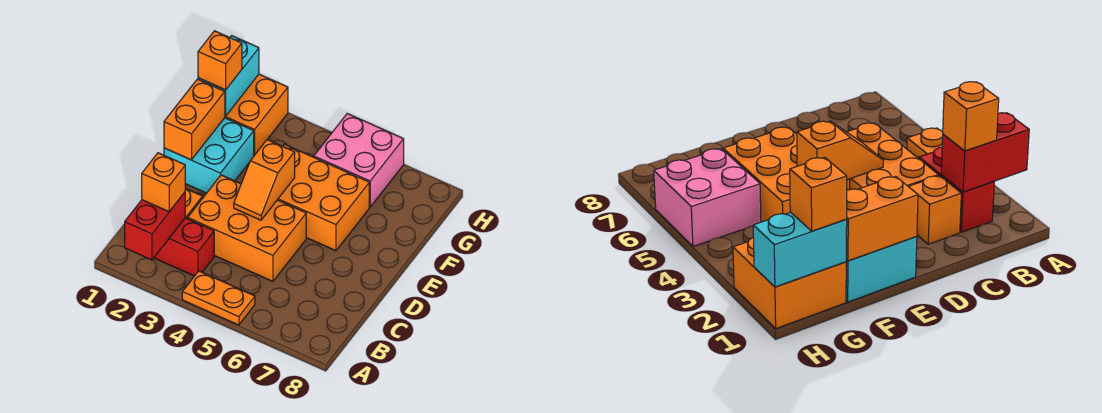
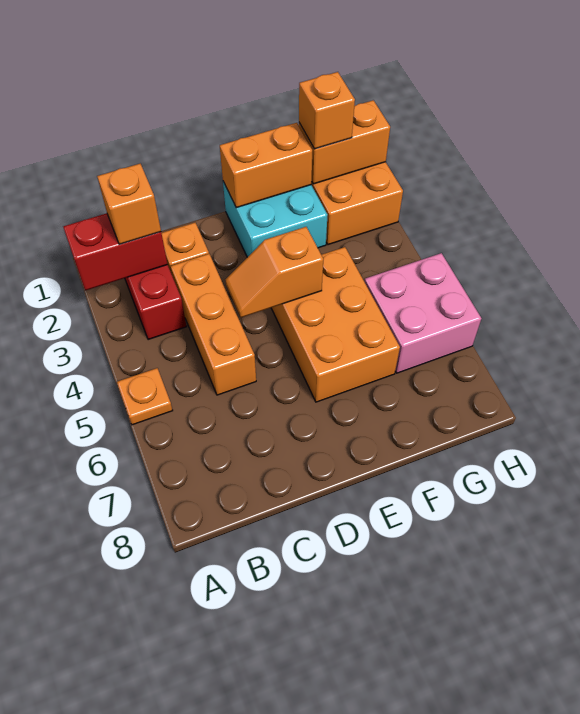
orange plate A4:A5 level 1 -> orange plate A5 level 1
orange brick C3:D5 level 1 -> orange brick C3:C5 level 1
cyan brick G1:H1 level 2 -> orange brick G1:H1 level 2

